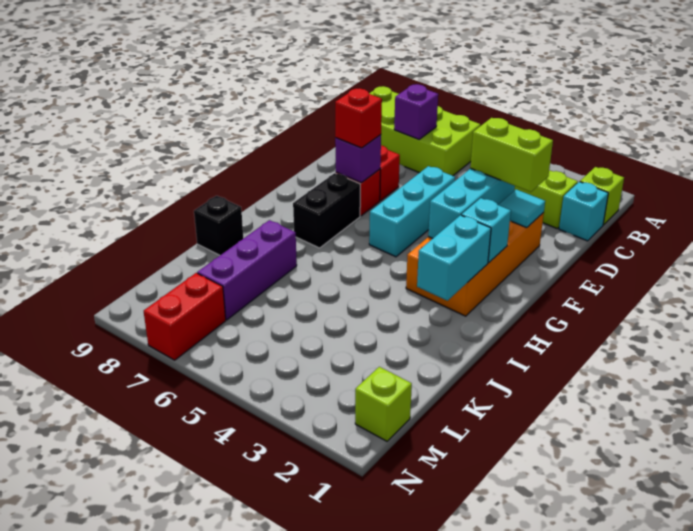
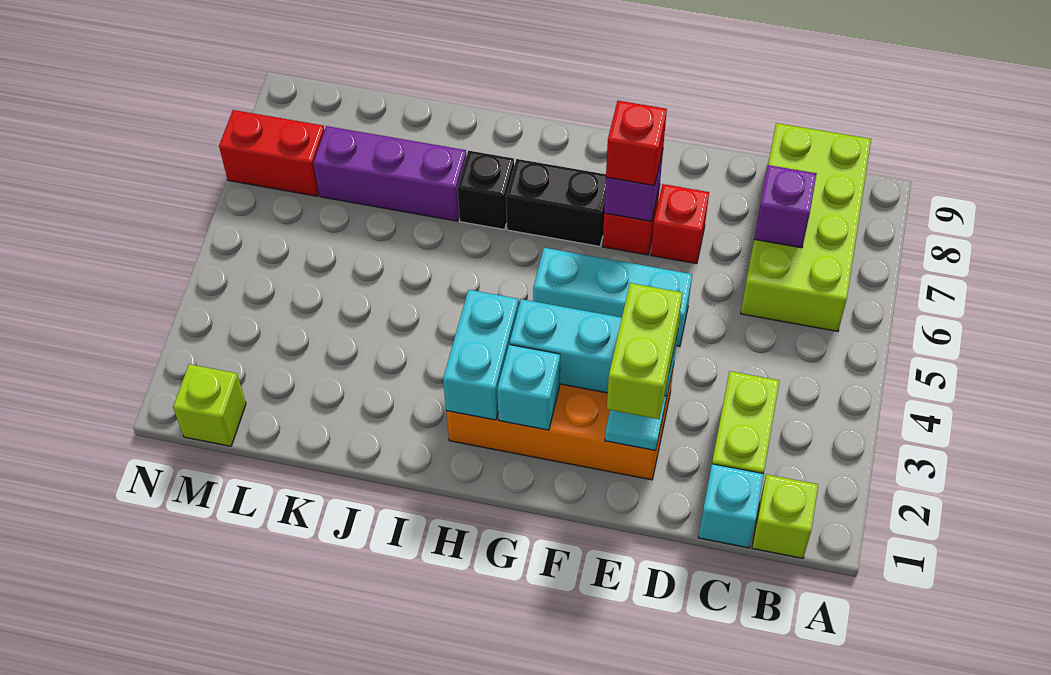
cyan brick H2:I2 level 2 -> cyan brick H2:H3 level 2
black brick J9 level 1 -> black brick I7 level 1

